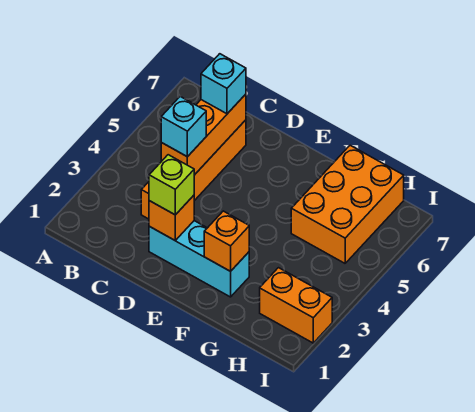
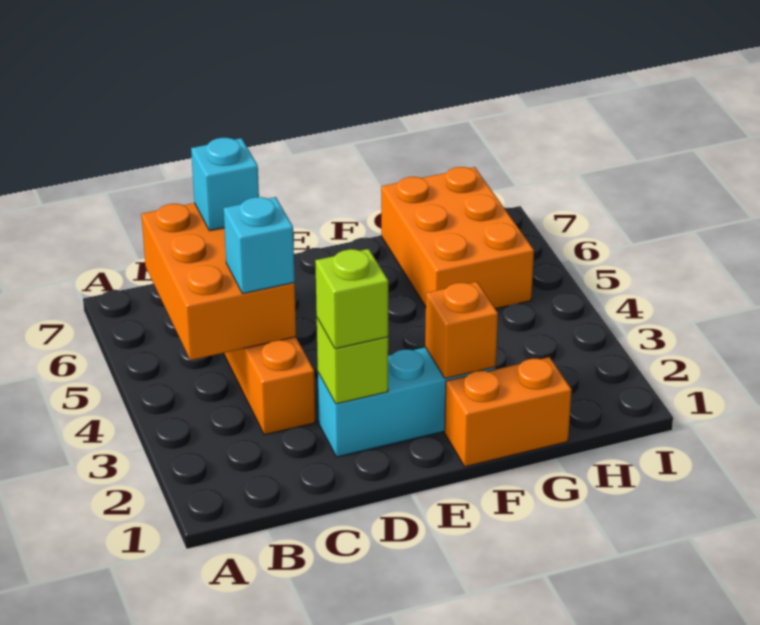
orange brick C4:C6 level 2 -> orange brick B4:C6 level 2
orange brick D2 level 2 -> lime brick D2 level 2
orange brick H2:I2 level 1 -> orange brick F1:G1 level 1

